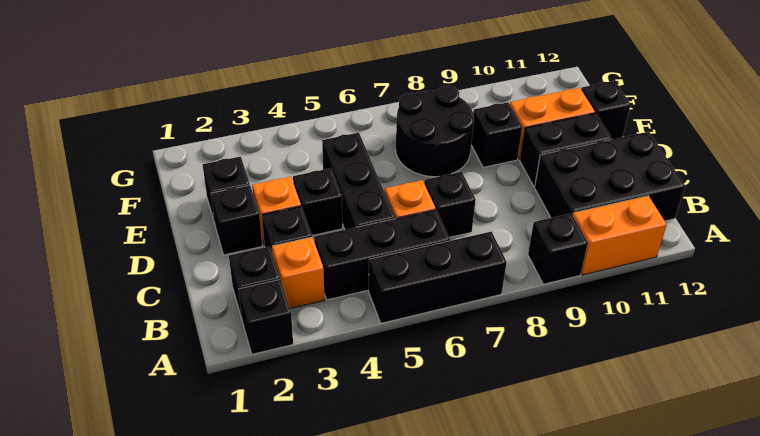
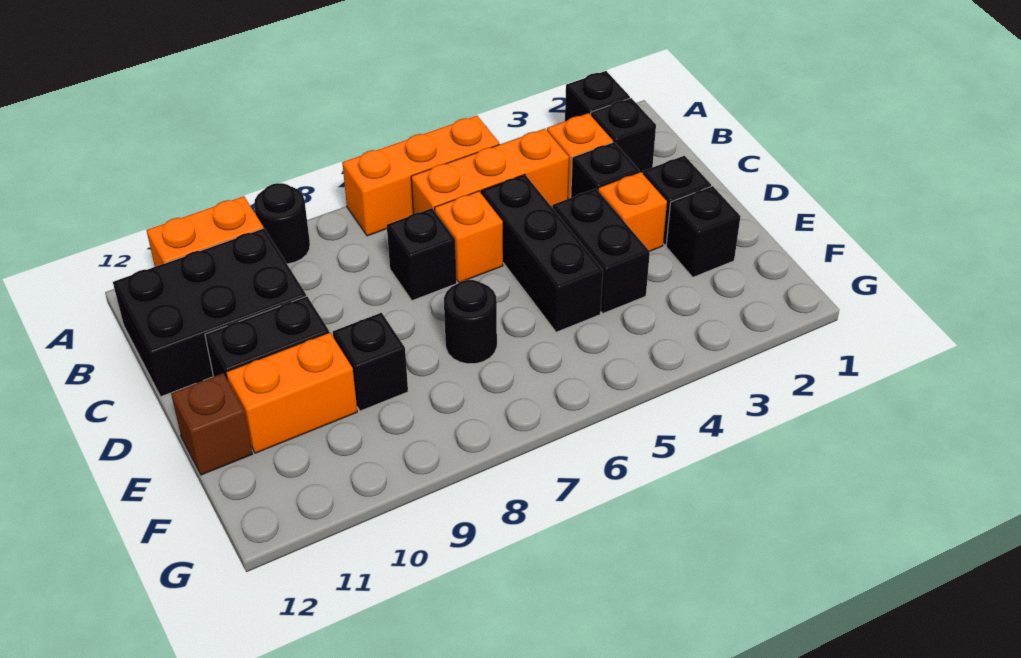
black brick A5:A7 level 1 -> orange brick A5:A7 level 1
black brick A9 level 1 -> black round brick A9 level 1
black brick B4:B6 level 1 -> orange brick B4:B6 level 1
black brick D4 level 1 -> black brick D4:E4 level 1
black round brick E7:F8 level 1 -> black round brick E7 level 1
black brick E12 level 1 -> brown brick E12 level 1

